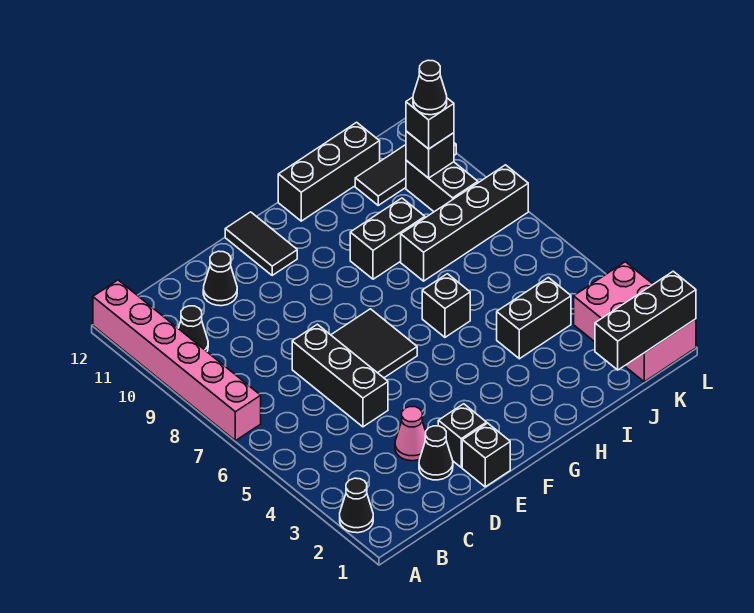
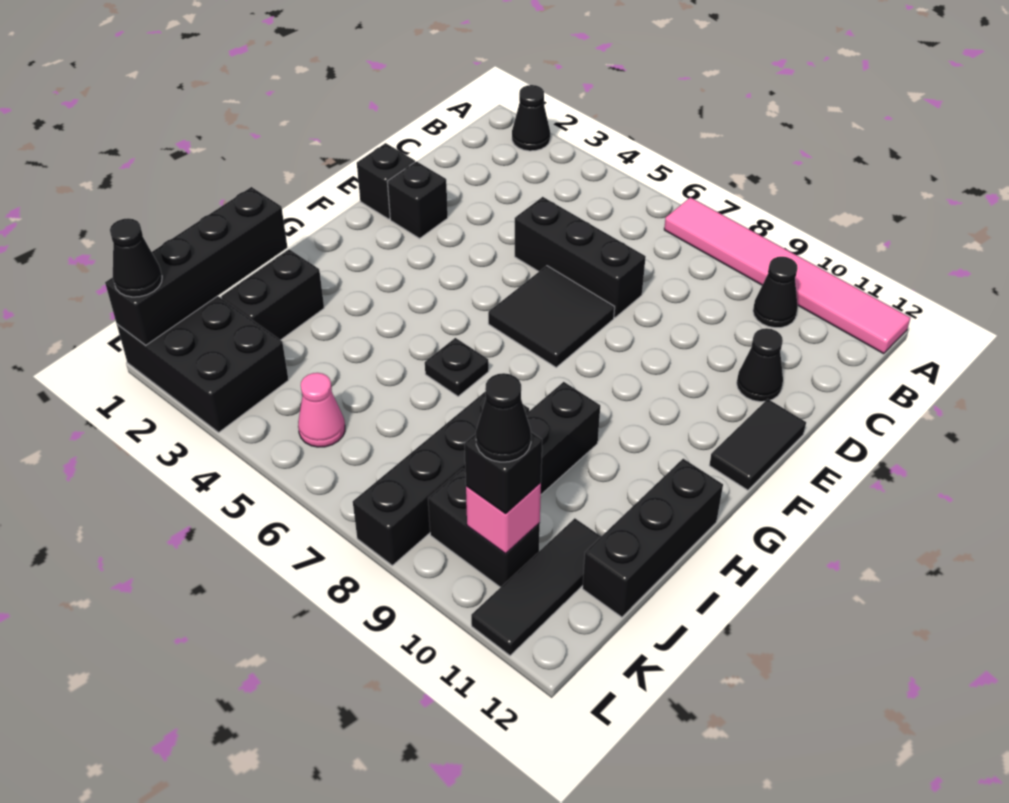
pink brick A7:A12 level 1 -> pink tile A7:A12 level 1
black cone D2 level 1 -> black cone L1 level 3
pink cone D3 level 1 -> pink cone K5 level 1
black tile F11:F12 level 1 -> black tile E12:F12 level 1
black brick H6 level 1 -> black plate H6 level 1
black brick I4:J4 level 1 -> black brick I2:J2 level 1
black brick J1:L1 level 2 -> black brick I1:L1 level 2
pink brick K1:L3 level 1 -> black brick K1:L3 level 1
black brick K10 level 2 -> pink brick K10 level 2

